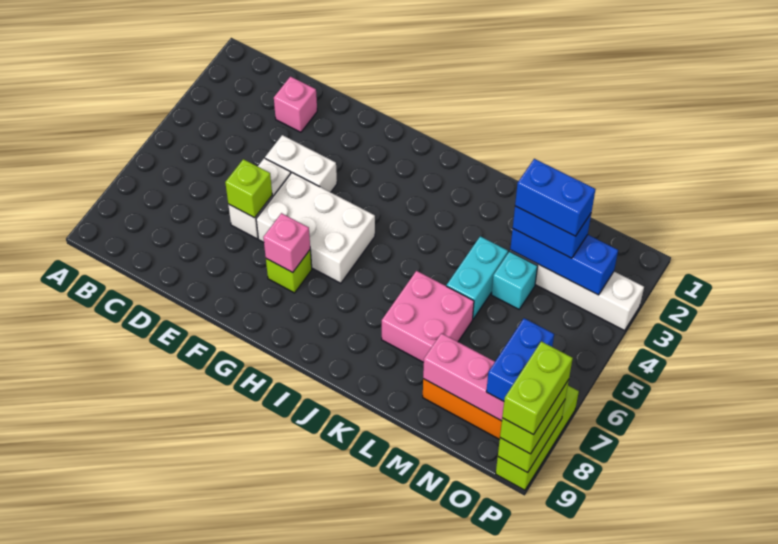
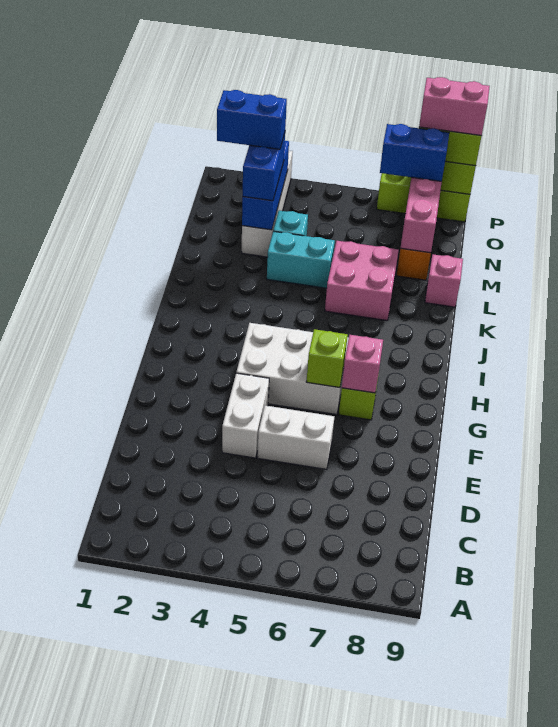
pink brick D2 level 1 -> pink brick L9 level 1
lime brick E6 level 2 -> lime brick G6 level 2
white brick F5:H6 level 1 -> white brick G4:H6 level 1
blue brick M3:N3 level 4 -> blue brick N2:N3 level 4
lime brick P8:P9 level 4 -> pink brick P8:P9 level 4

